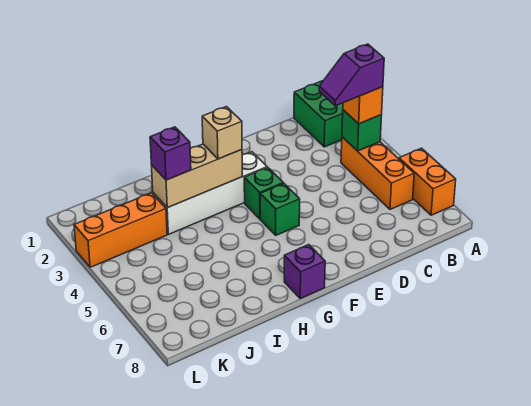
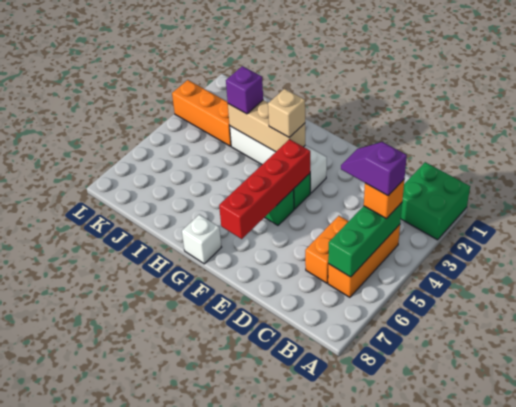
orange brick A6:A7 level 1 -> orange brick C5:C6 level 1
green brick B4 level 2 -> green brick B4:B6 level 2
none -> red brick F4:F7 level 2
purple brick G8 level 1 -> white brick G8 level 1

